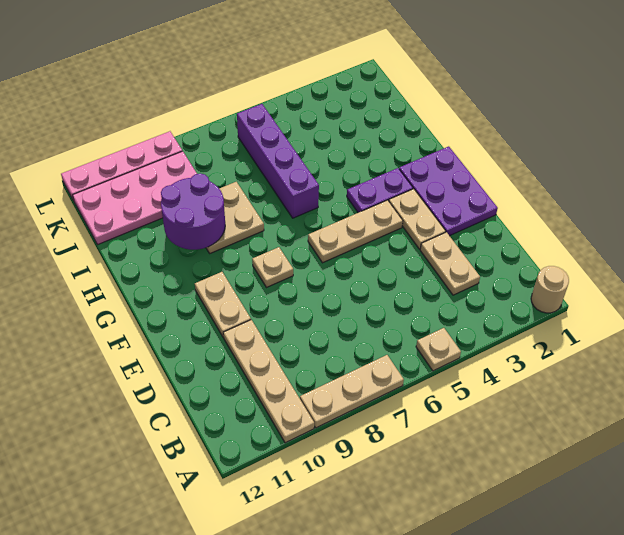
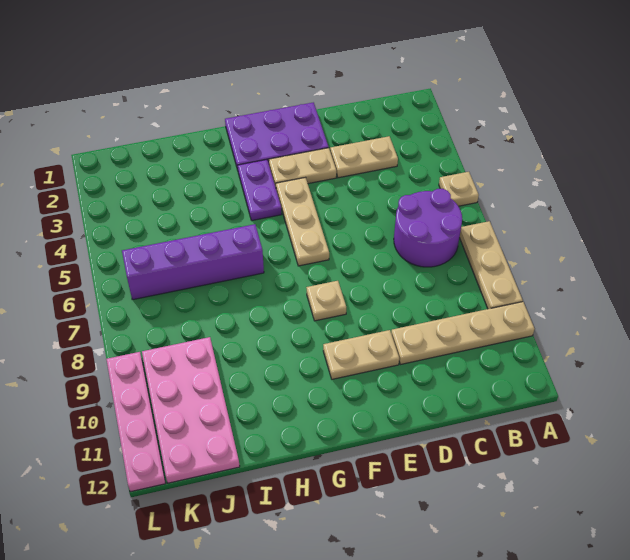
tan round brick A1 level 1 -> none
tan plate H8:I9 level 1 -> none
purple round brick H9:I10 level 2 -> purple round brick B6:C7 level 1

